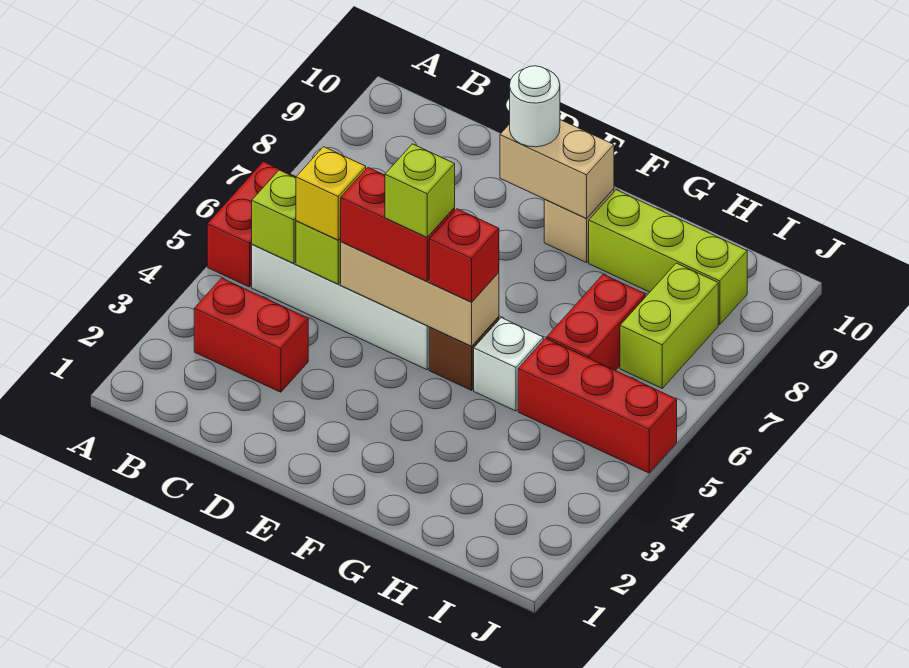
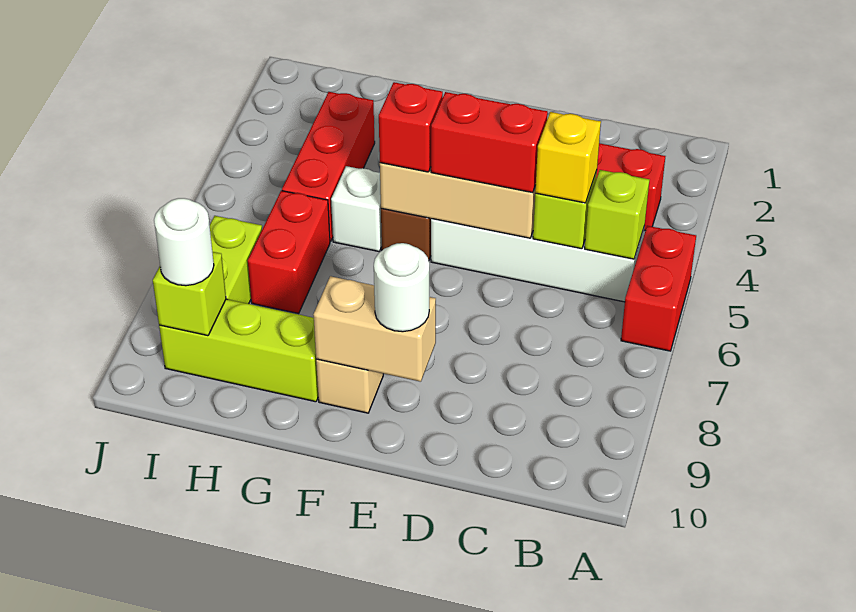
lime brick E5 level 4 -> lime brick I9 level 2
red brick H5:J5 level 1 -> red brick H3:H5 level 1
none -> white round brick I9 level 3

